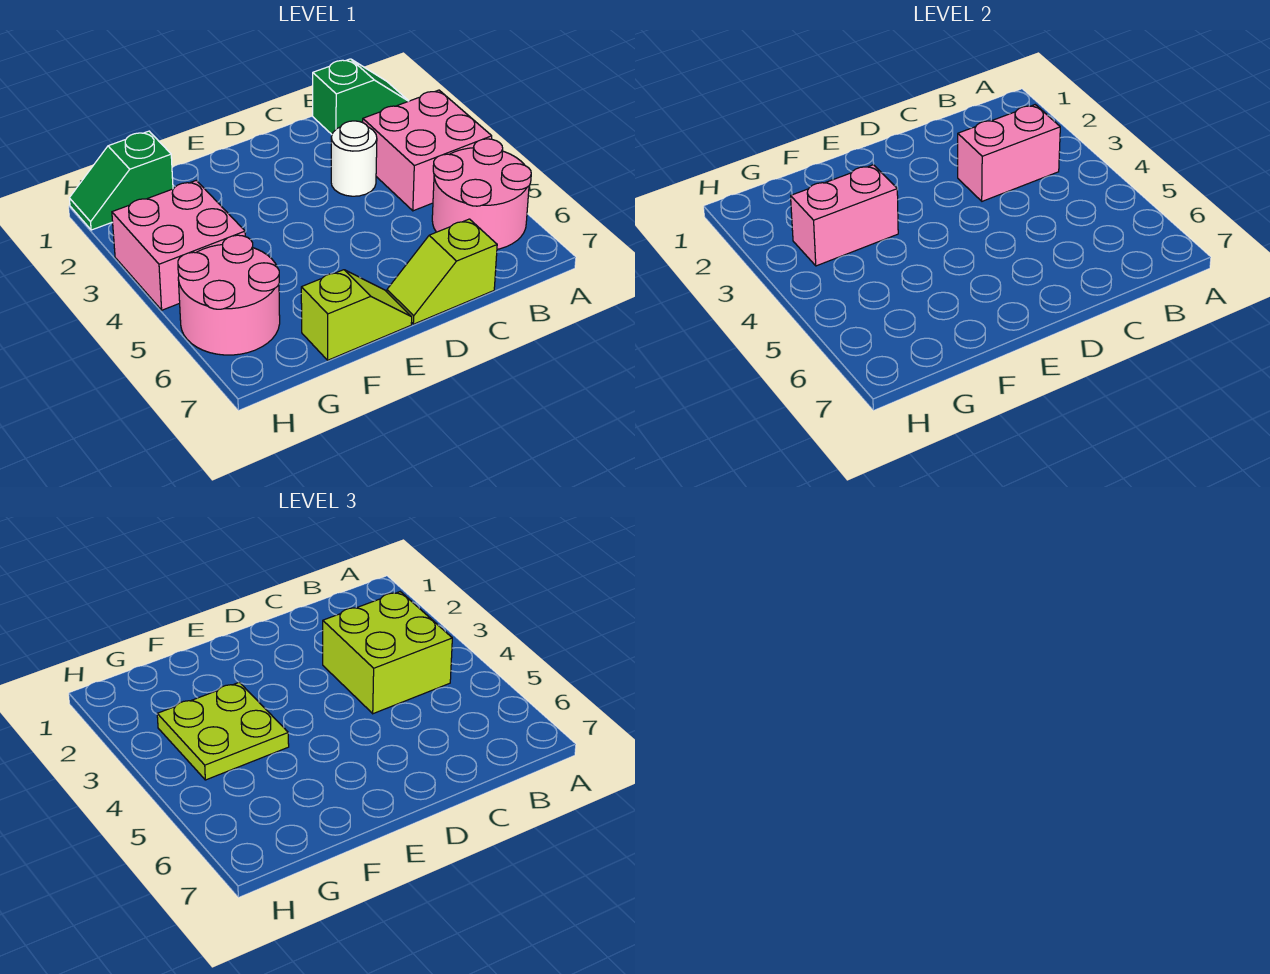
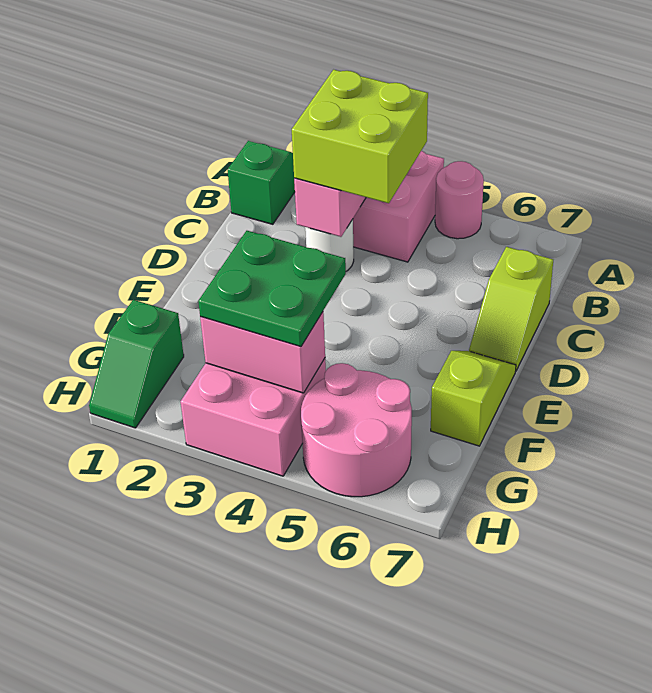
pink round brick A5:B6 level 1 -> pink round brick A5 level 1
pink brick F3:G3 level 2 -> pink brick G3:G4 level 2
lime plate F3:G4 level 3 -> green plate F3:G4 level 3

